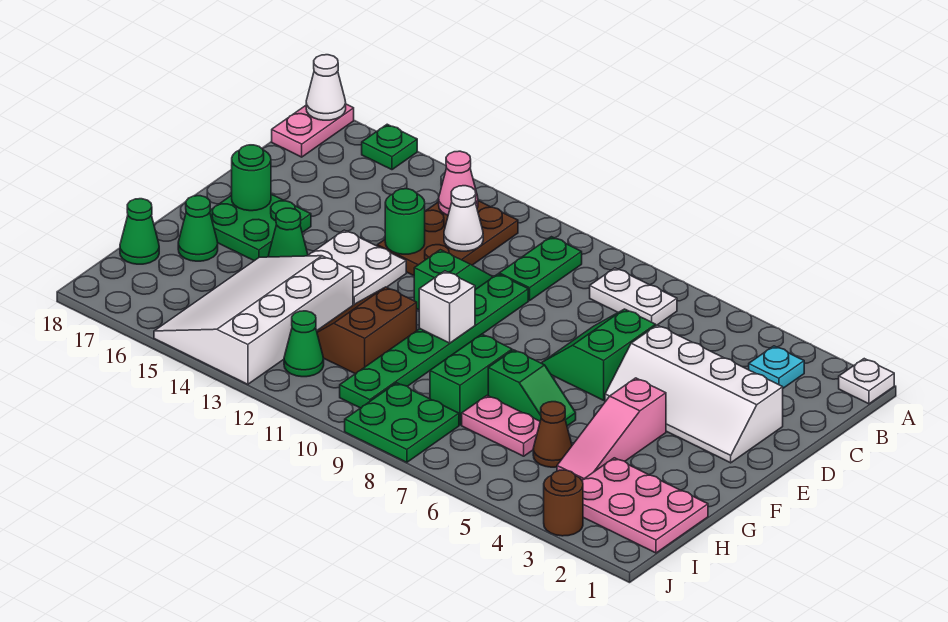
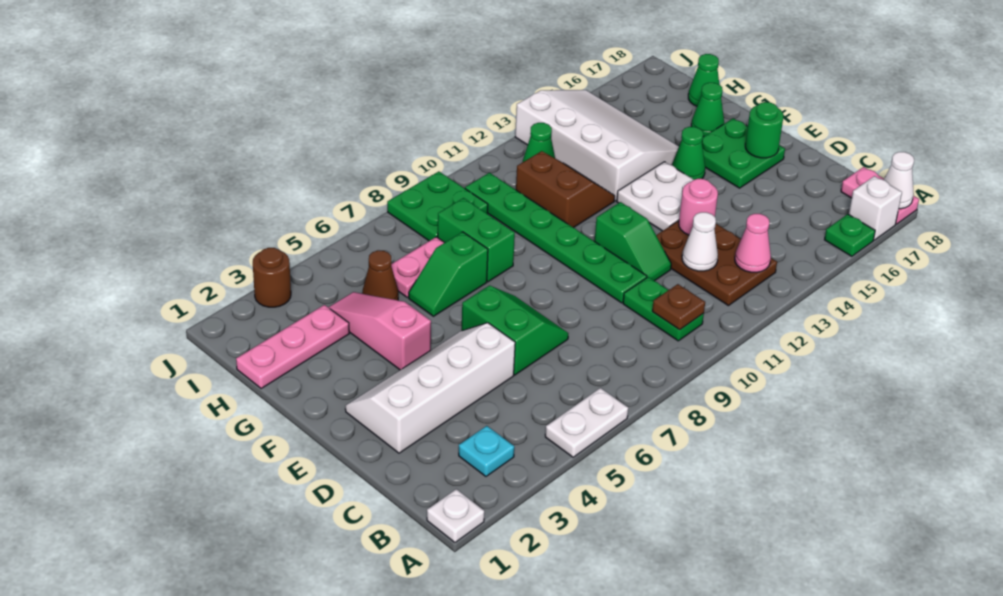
white plate B7:B8 level 1 -> white plate A5:A6 level 1
none -> brown plate B10 level 2
green round brick D13 level 2 -> pink round brick D13 level 2
white brick F10 level 2 -> white brick A17 level 1
pink plate H1:I3 level 1 -> pink plate H1:H3 level 1

